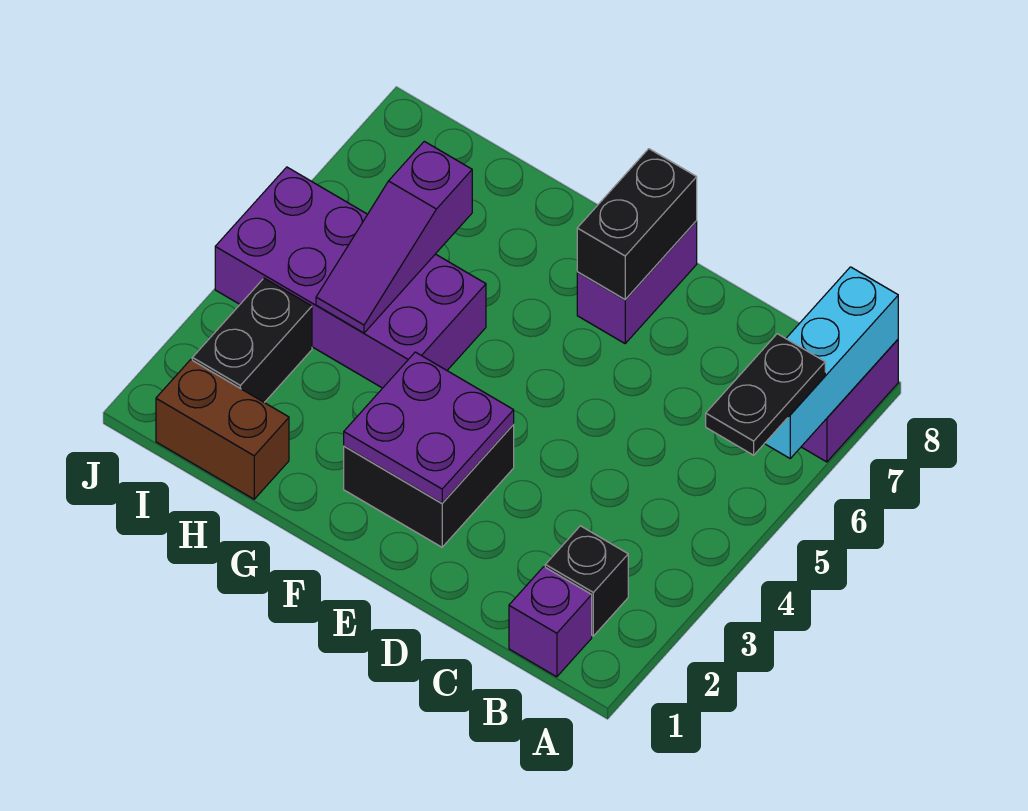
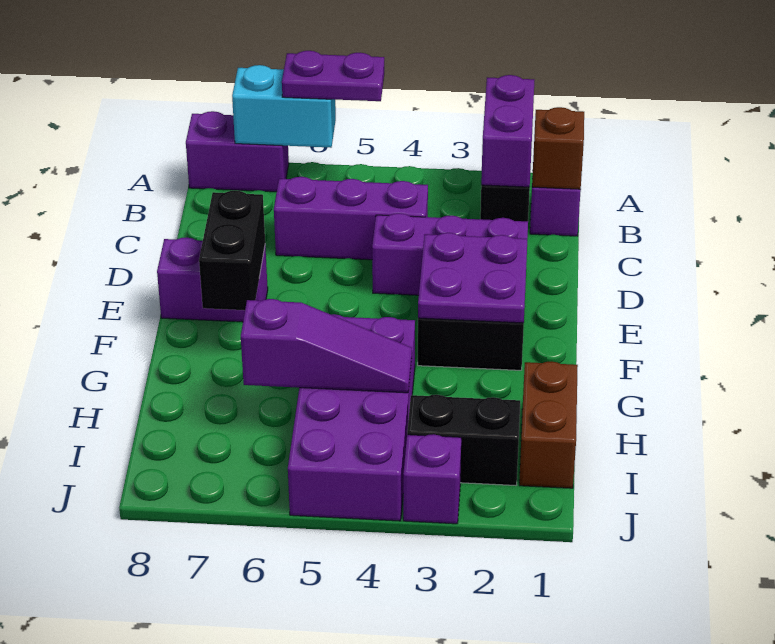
none -> purple brick A2:B2 level 2
black plate A5:A6 level 3 -> purple plate A5:A6 level 3
cyan brick A6:A8 level 2 -> cyan brick A6:A7 level 2
none -> brown brick B1 level 2
none -> purple brick C4:C6 level 1
none -> purple brick D2:D4 level 1
black brick E7:E8 level 2 -> black brick E7:F7 level 2
none -> purple brick J3 level 1

